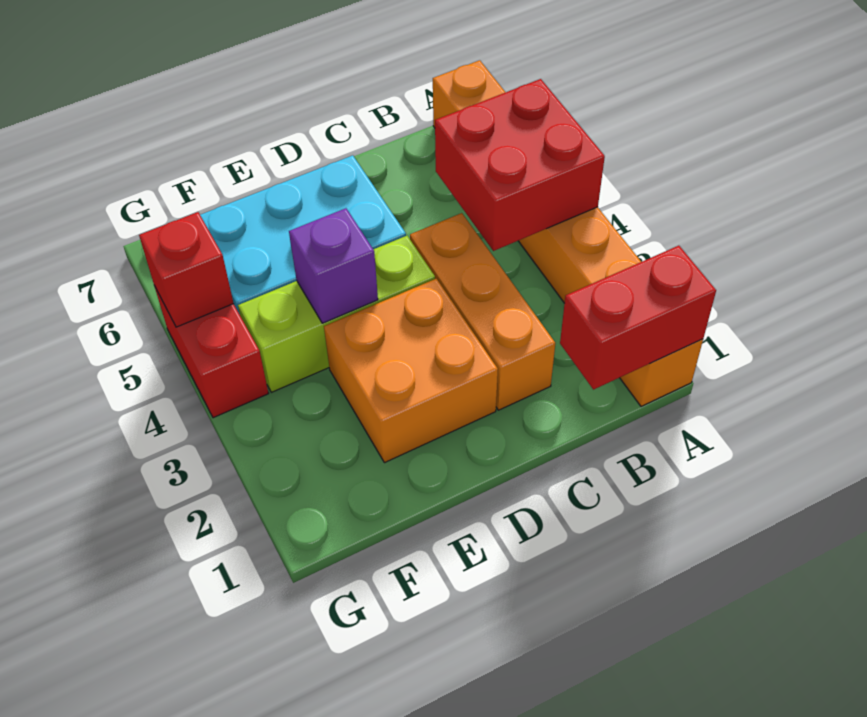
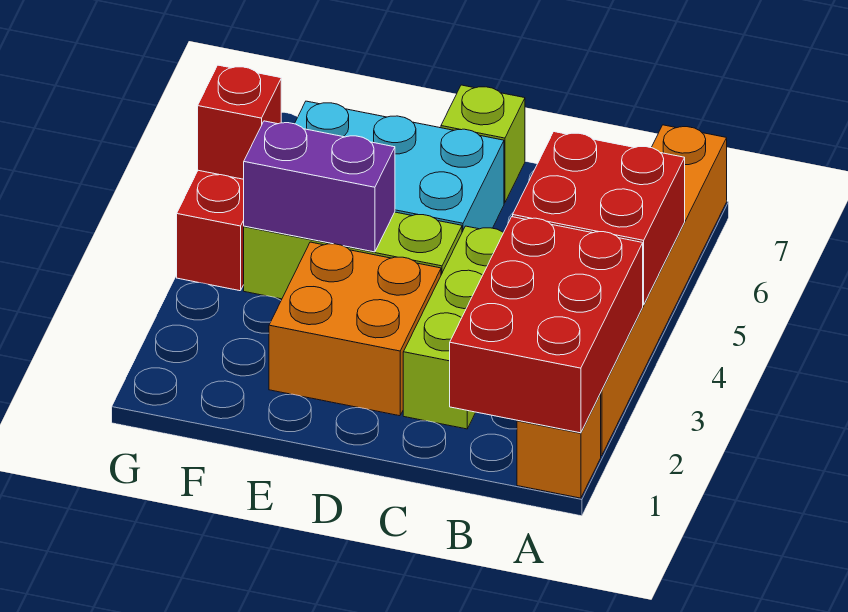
red brick A1:B1 level 2 -> red brick A1:B3 level 2
orange brick C2:C4 level 1 -> lime brick C2:C4 level 1
none -> lime brick D7 level 1
purple brick E4 level 2 -> purple brick E4:F4 level 2

